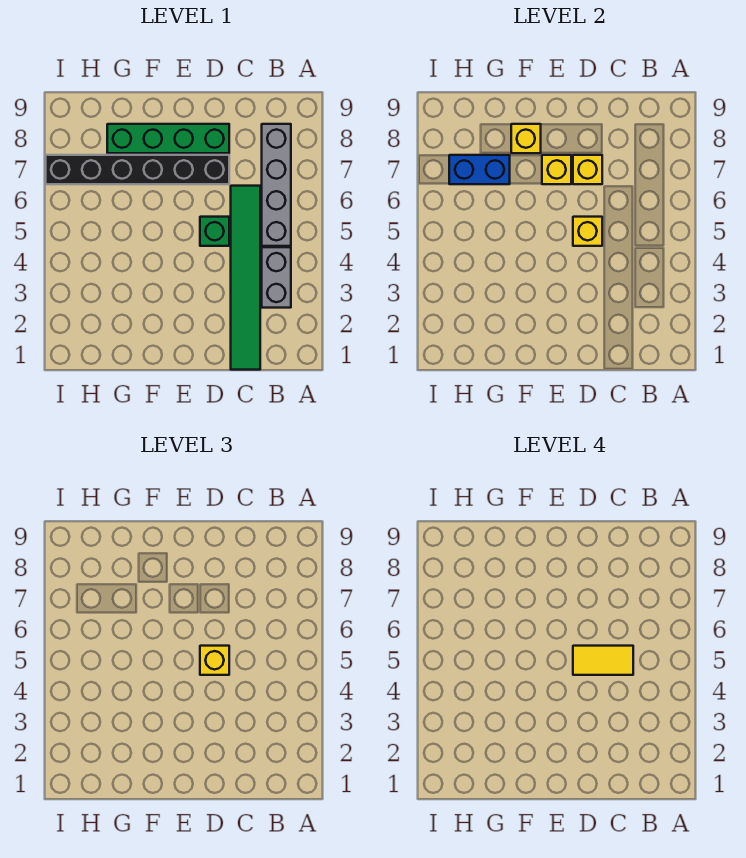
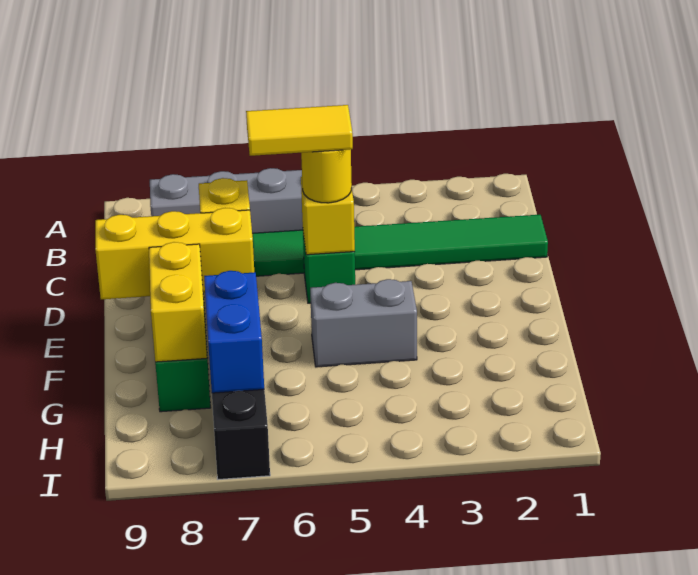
grey brick B3:B4 level 1 -> grey brick F4:F5 level 1
yellow tile C5:D5 level 4 -> yellow tile D5:D6 level 4
yellow brick D5 level 3 -> yellow round brick D5 level 3
yellow brick E7 level 2 -> yellow brick E7:E9 level 2
yellow brick F8 level 2 -> yellow brick F8:G8 level 2

